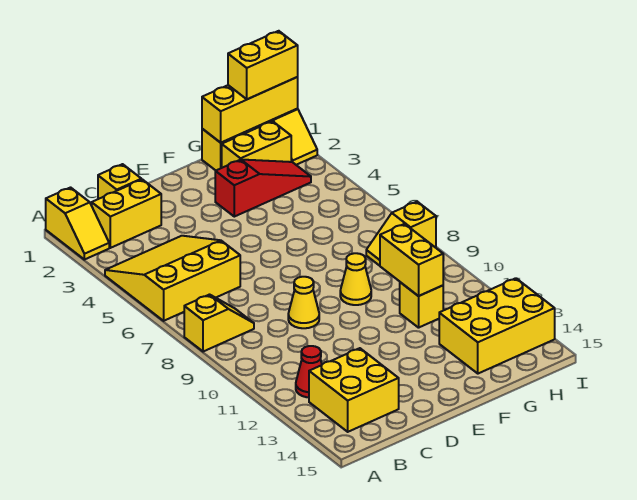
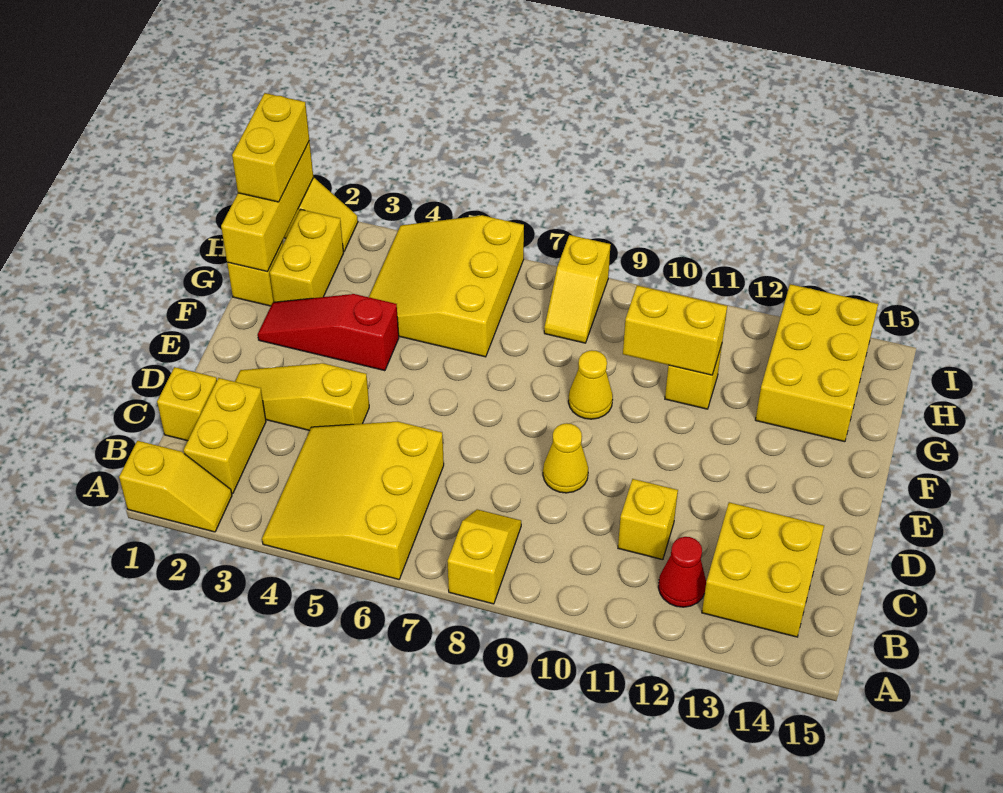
none -> yellow brick C11 level 1
none -> yellow slope D2:D4 level 1 top 4
red slope F3:H3 level 1 top F -> red slope F2:F4 level 1 top 4
none -> yellow slope G4:I6 level 1 top 6

